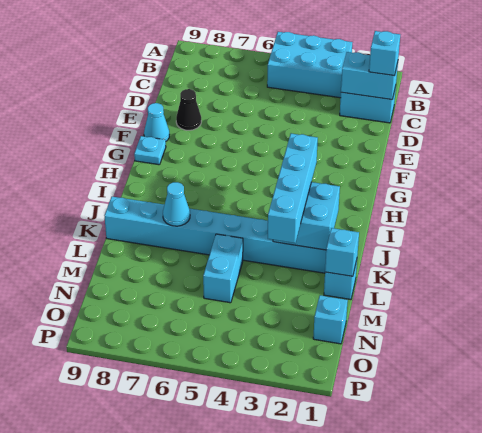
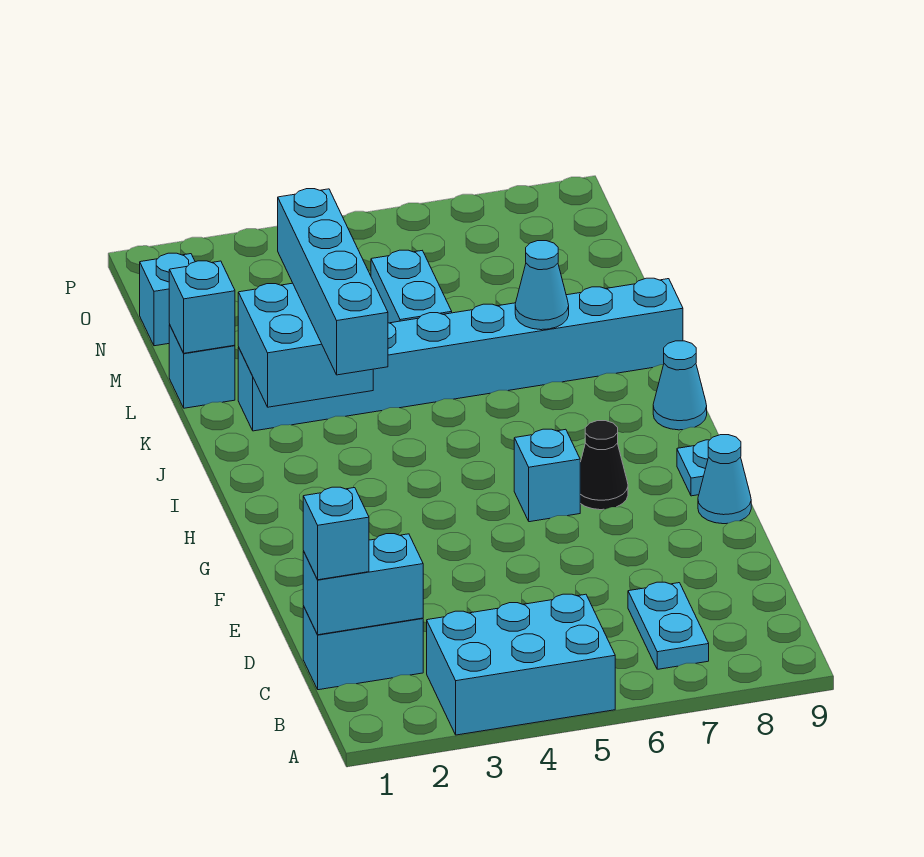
none -> cyan plate B7:C7 level 1
black cone E8 level 1 -> black cone G7 level 1
none -> cyan brick G6 level 1
none -> cyan cone I9 level 1

